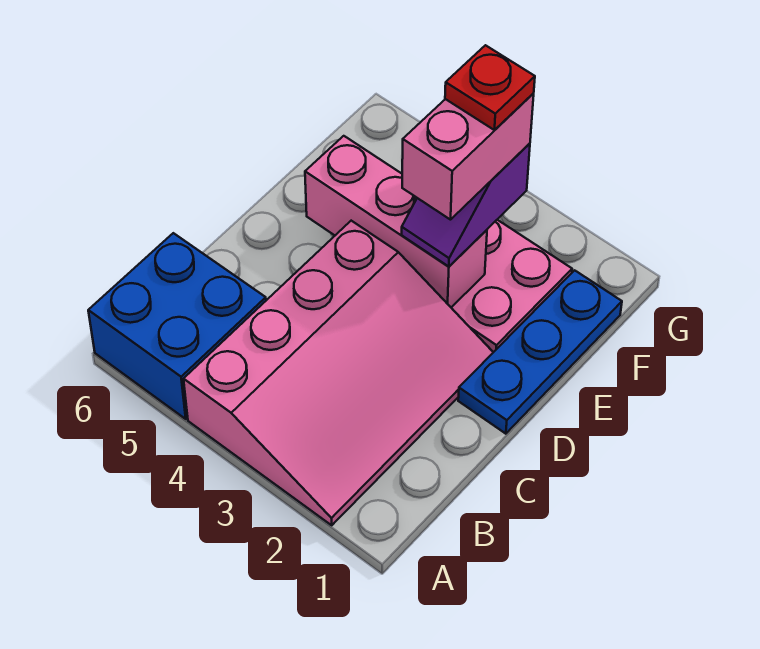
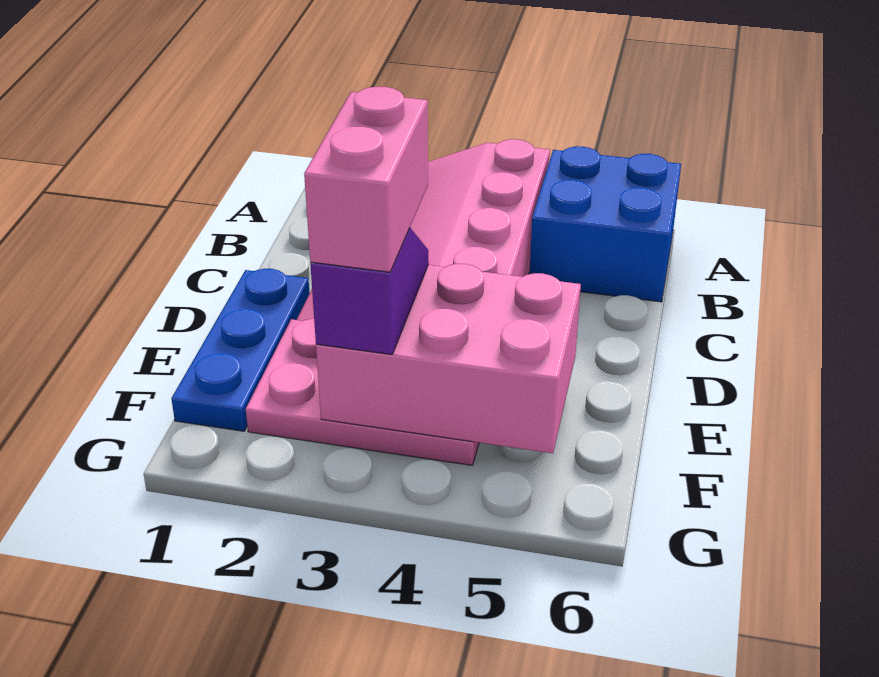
pink brick E3:E5 level 2 -> pink brick E3:F5 level 2
red plate F3 level 5 -> none

